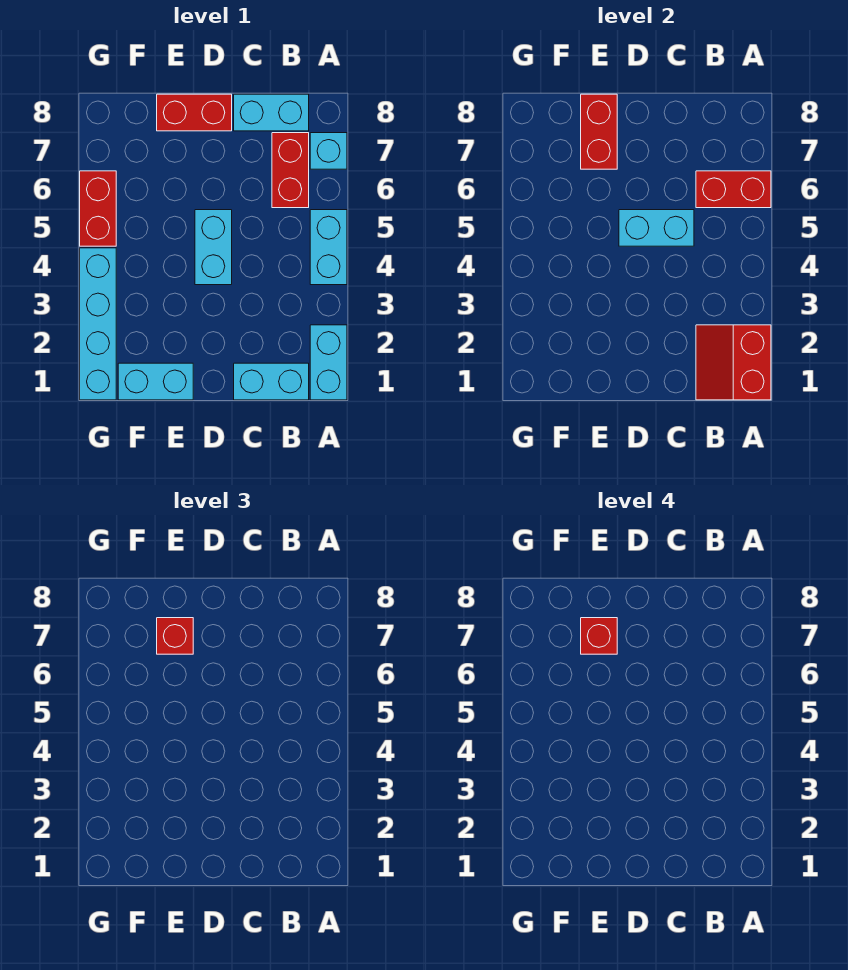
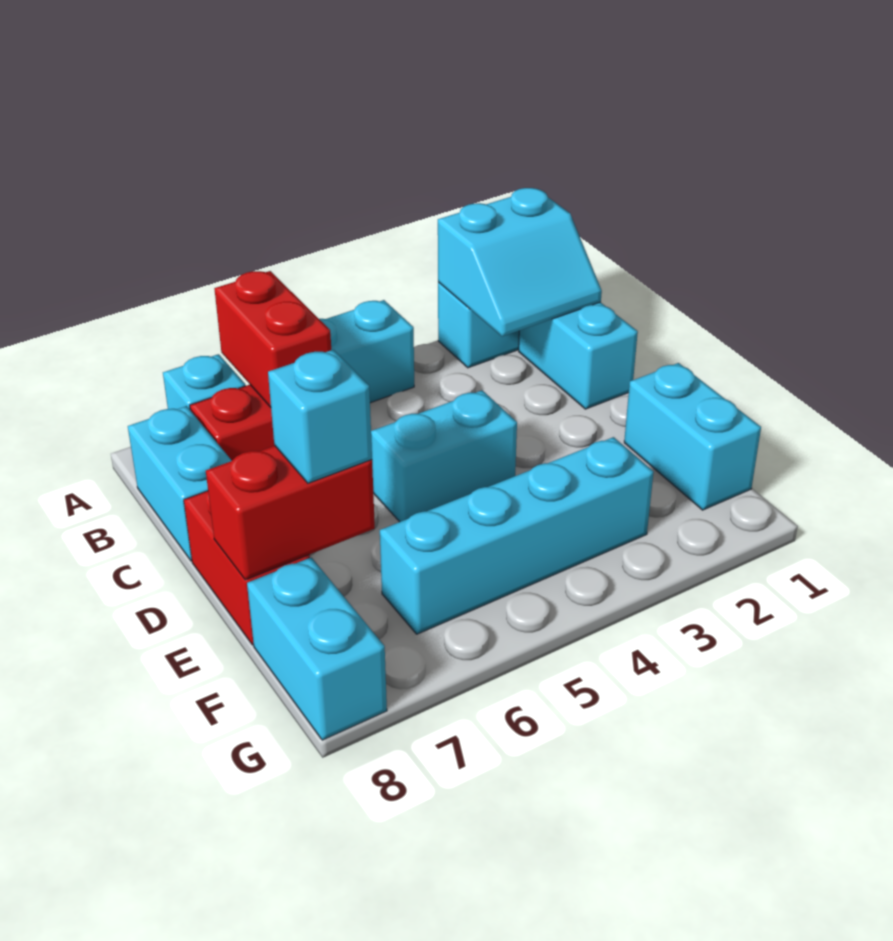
red slope A1:B2 level 2 top A -> cyan slope A1:B2 level 2 top A
cyan brick C5:D5 level 2 -> cyan brick F8:G8 level 1
red brick E7 level 3 -> cyan brick E7 level 3
red brick E7 level 4 -> none
cyan brick G1:G4 level 1 -> cyan brick F3:F6 level 1
red brick G5:G6 level 1 -> none

